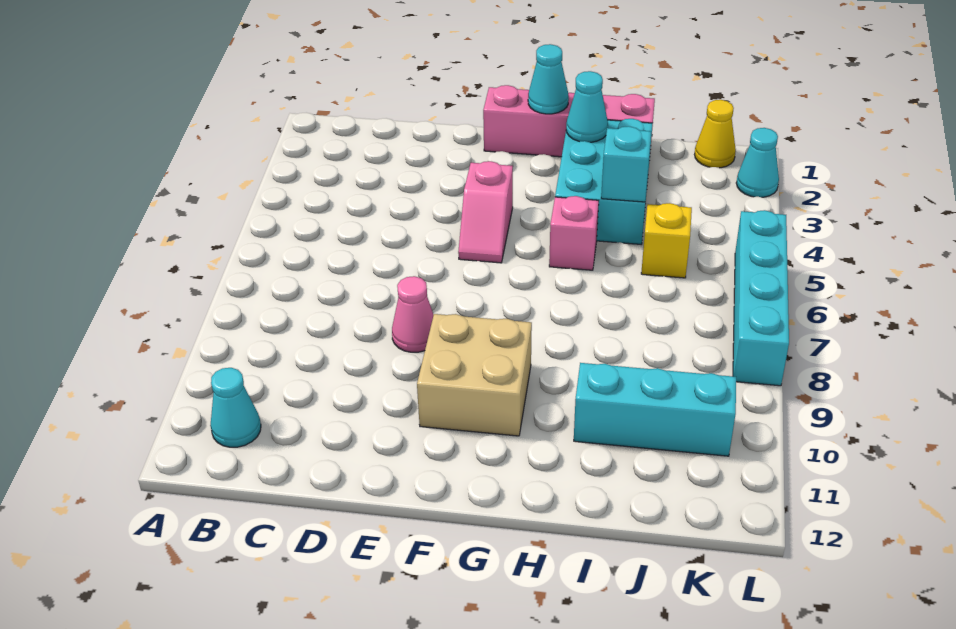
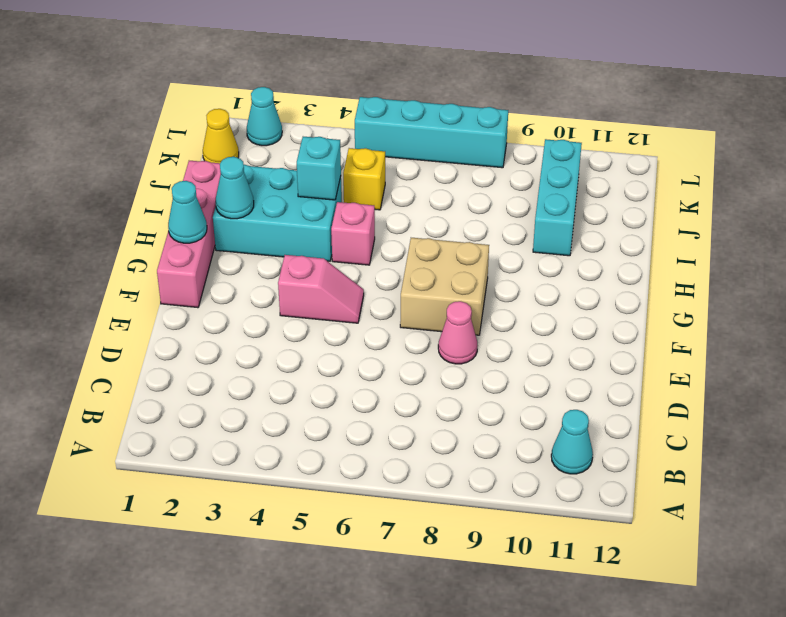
tan brick F9:G10 level 1 -> tan brick F7:G8 level 1

